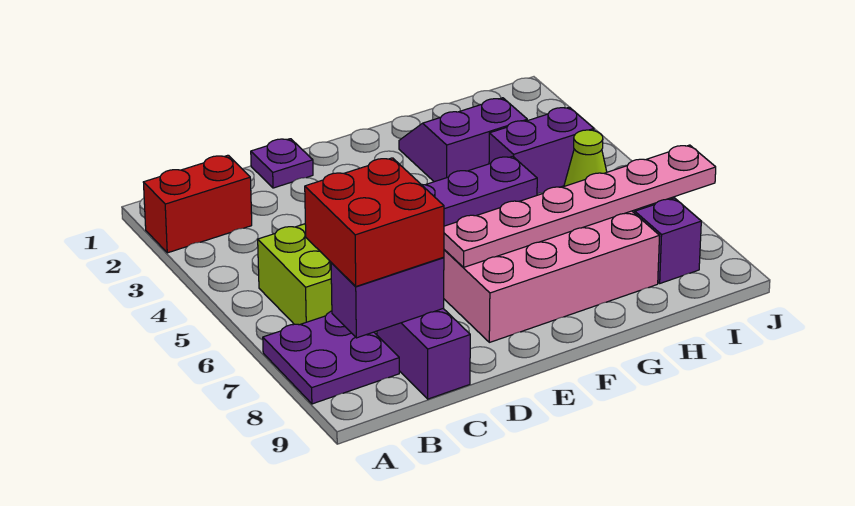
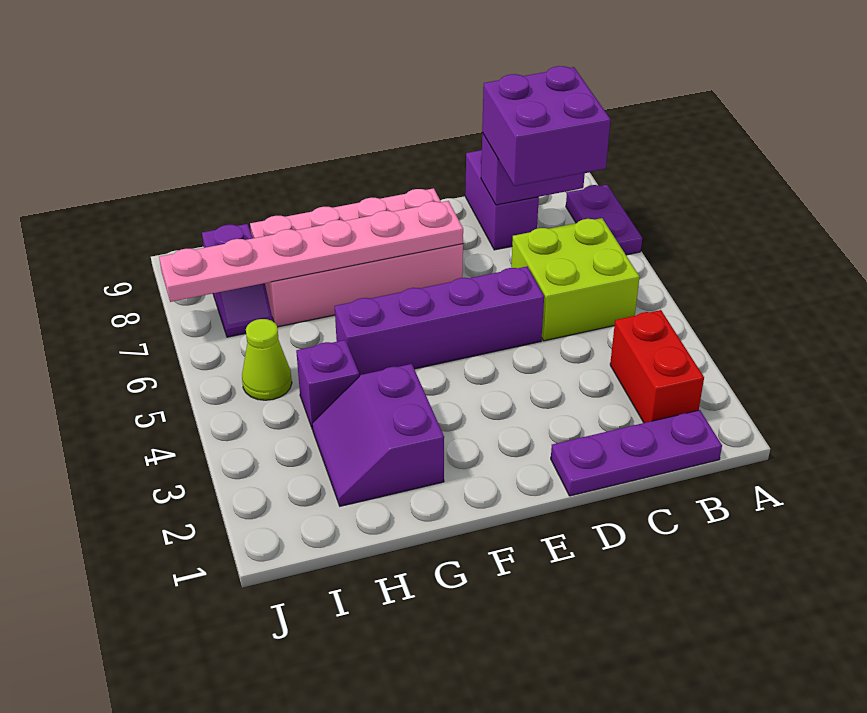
red brick A2:B2 level 1 -> red brick B2:B3 level 1
purple plate A7:B8 level 1 -> purple plate A7:A8 level 1
red brick B7:C8 level 3 -> purple brick B7:C8 level 3
purple plate D1 level 1 -> purple plate B1:D1 level 1
purple slope G2:H3 level 1 top 3 -> purple slope G2:H3 level 1 top G
purple brick H4:I4 level 1 -> purple brick H4 level 1

